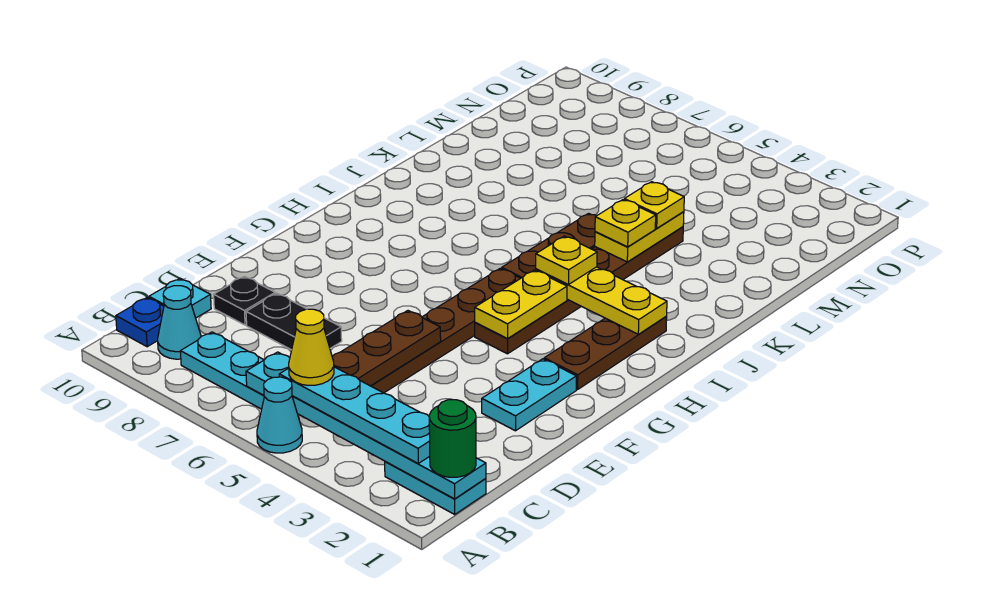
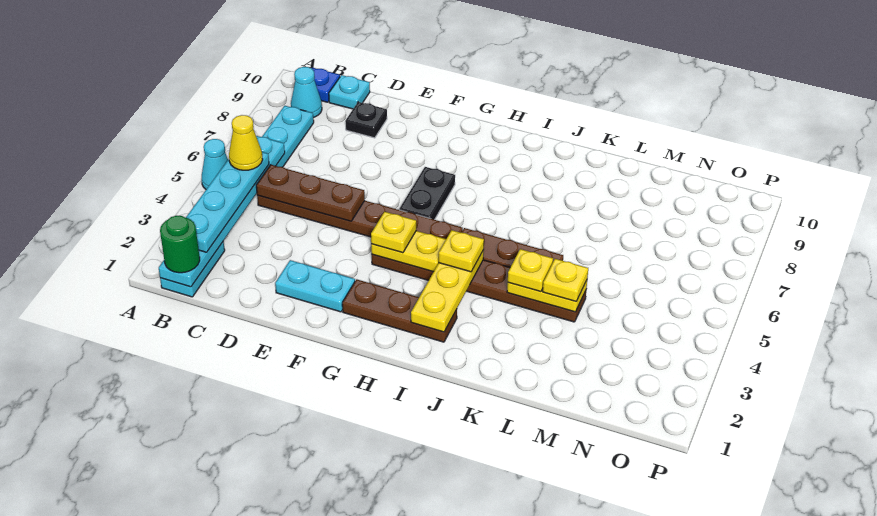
black plate D7:D8 level 1 -> black plate G6:G7 level 1
none -> yellow plate G4 level 3

